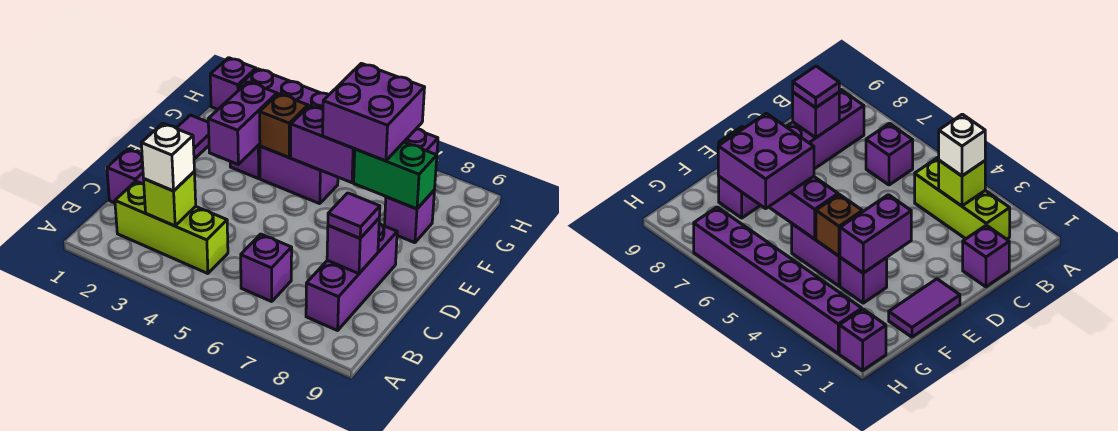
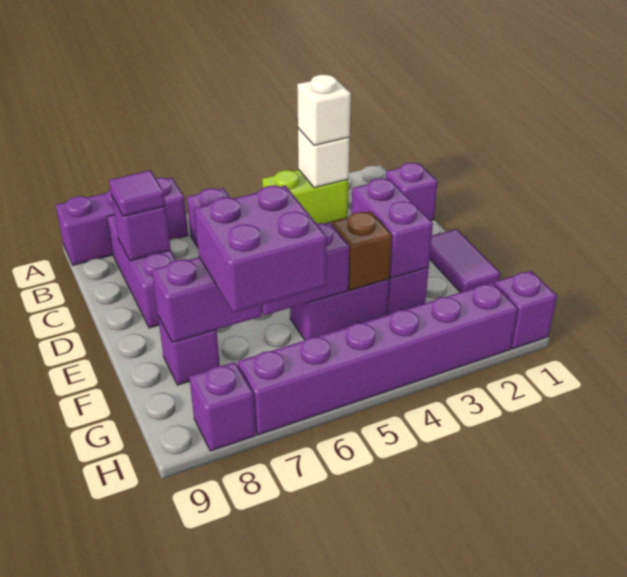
none -> purple brick A7:A9 level 1
lime brick B2:B4 level 1 -> lime brick B3:B4 level 1
lime brick B3 level 2 -> white brick B3 level 2
green brick F7:F8 level 2 -> purple brick F7:F8 level 2
none -> purple brick H8 level 1

